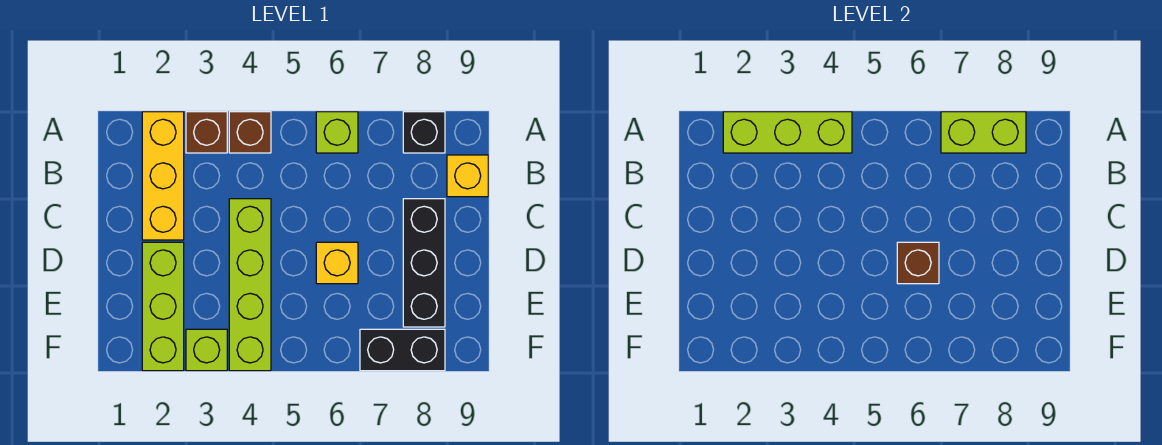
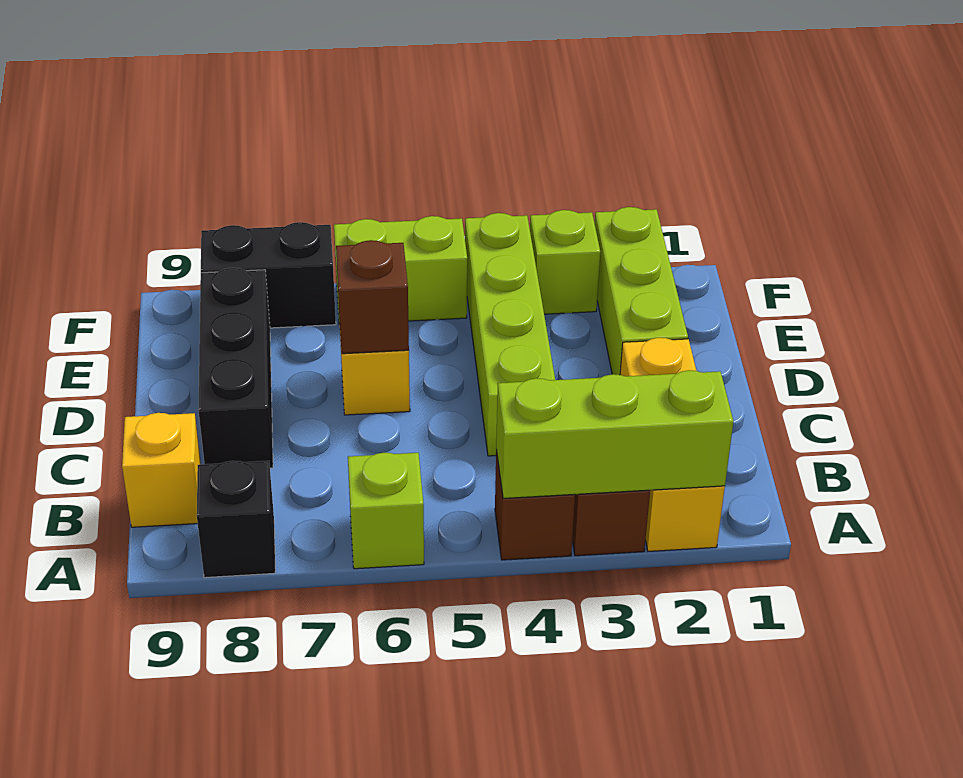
lime brick A7:A8 level 2 -> lime brick F5:F6 level 1

